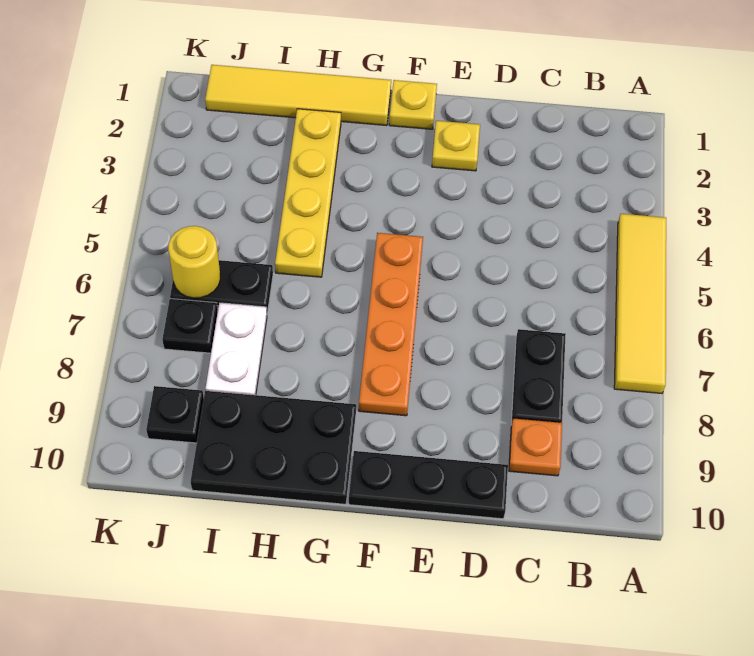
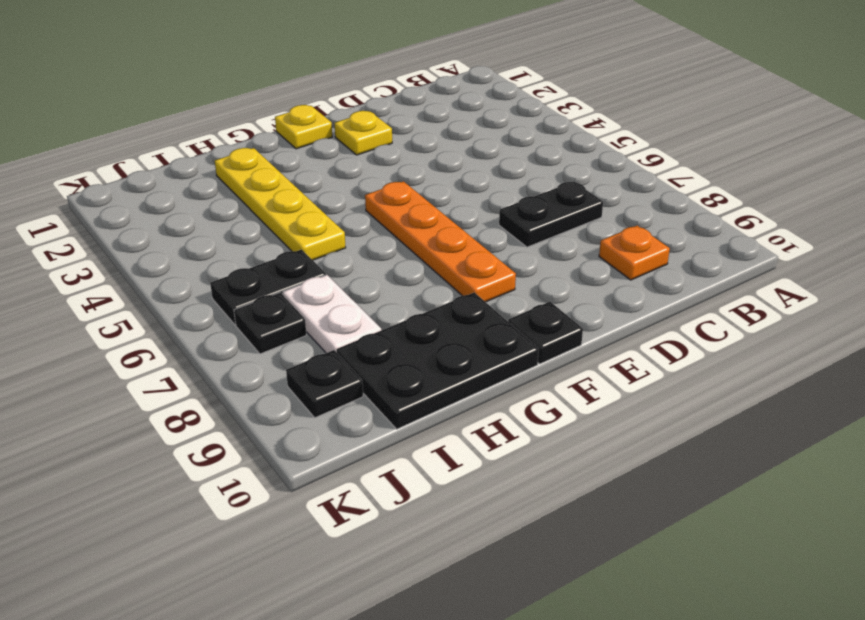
yellow tile A4:A7 level 1 -> none
black plate C7:C8 level 1 -> black plate C7:D7 level 1
black plate D10:F10 level 1 -> black plate F10 level 1
yellow tile G1:J1 level 1 -> none
yellow round brick J6 level 2 -> none

